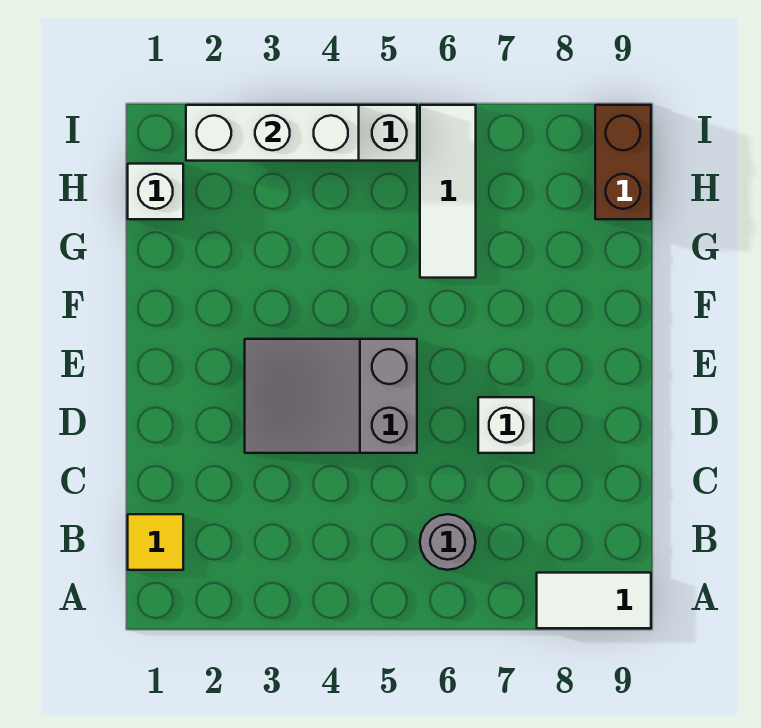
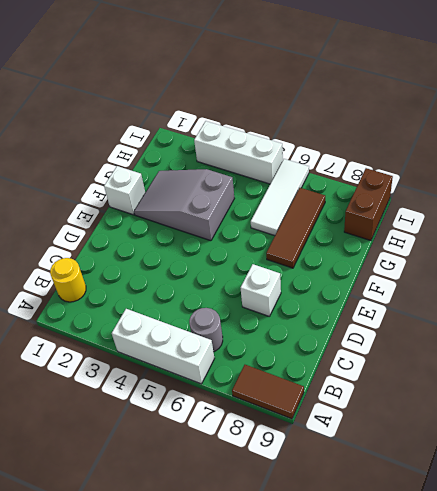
white tile A8:A9 level 1 -> brown tile A8:A9 level 1
yellow tile B1 level 1 -> yellow round brick B1 level 1
grey slope D3:E5 level 1 top 5 -> grey slope F2:G4 level 1 top 4
none -> brown tile F7:H7 level 1
white brick H1 level 1 -> white brick F1 level 1
white brick I2:I4 level 2 -> white brick A4:A6 level 1

